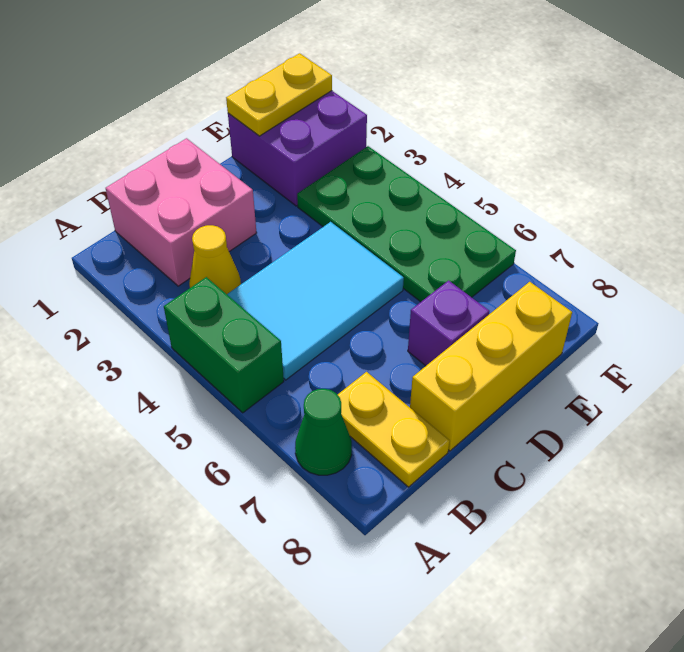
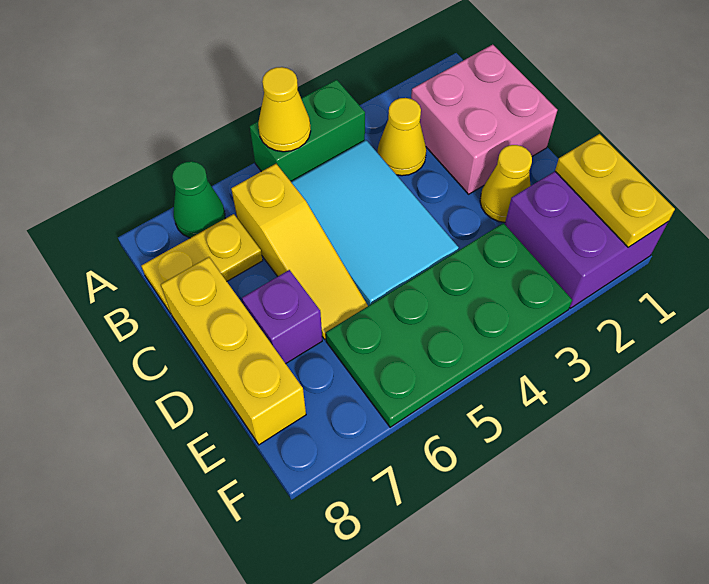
none -> yellow cone A5 level 2
none -> yellow slope B6:D6 level 1 top B
none -> yellow cone D2 level 1

